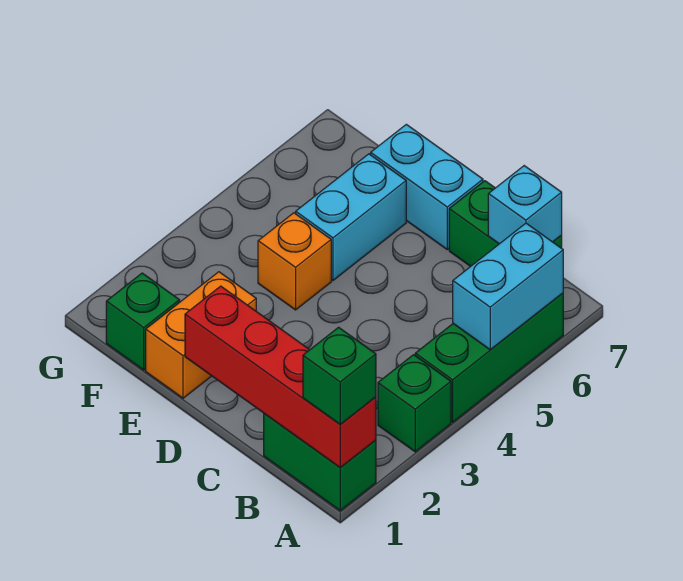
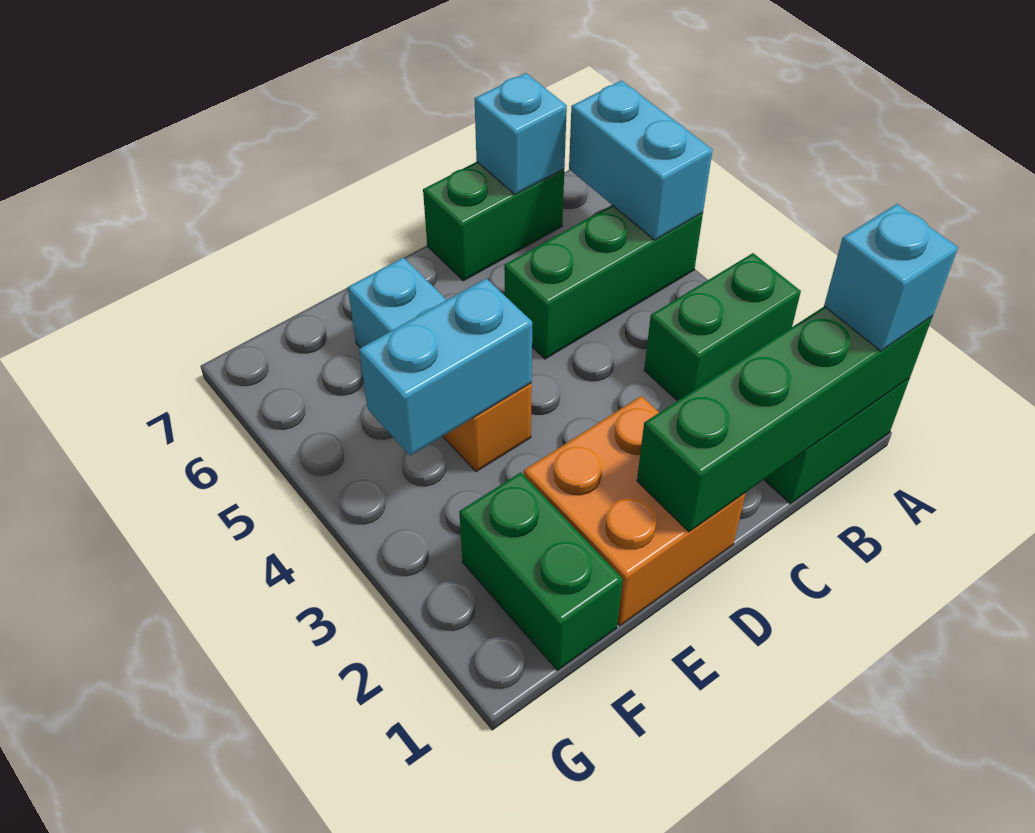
red brick A1:D1 level 2 -> green brick A1:D1 level 2
green brick A1 level 3 -> cyan brick A1 level 3
green brick A3 level 1 -> green brick A3:B3 level 1
green brick A4:A6 level 1 -> green brick A5:C5 level 1
cyan brick D7:E7 level 1 -> cyan brick E4:F4 level 2
orange brick E1:E2 level 1 -> orange brick D1:E2 level 1
green brick F1 level 1 -> green brick F1:F2 level 1

